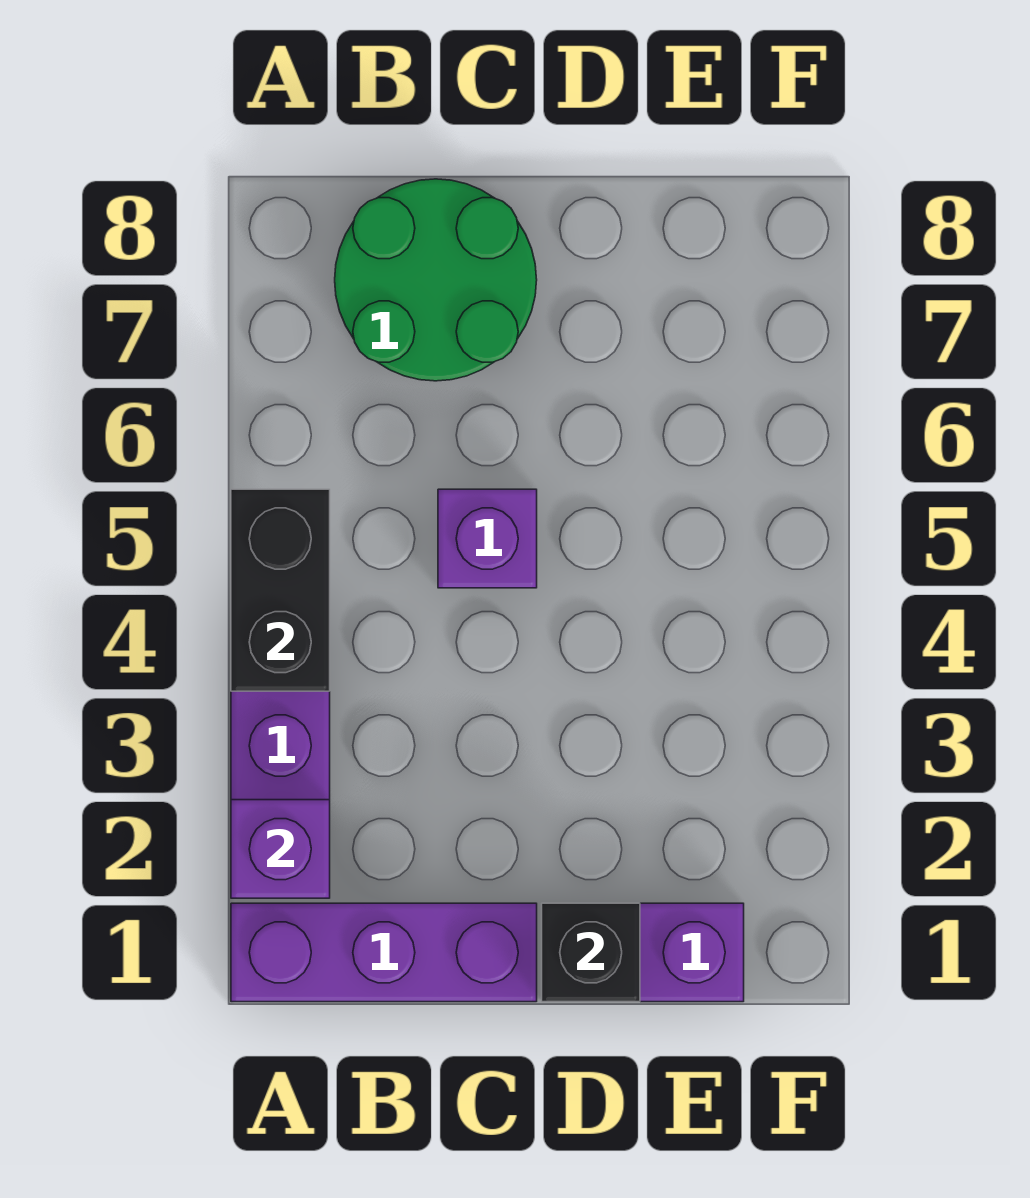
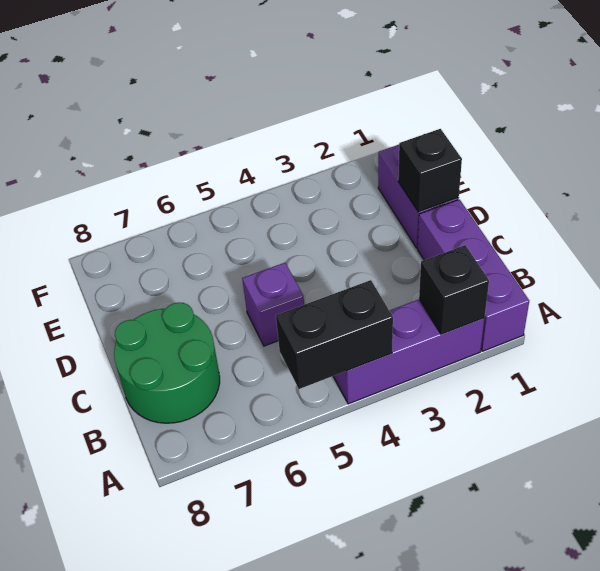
purple brick A2 level 2 -> black brick A2 level 2

